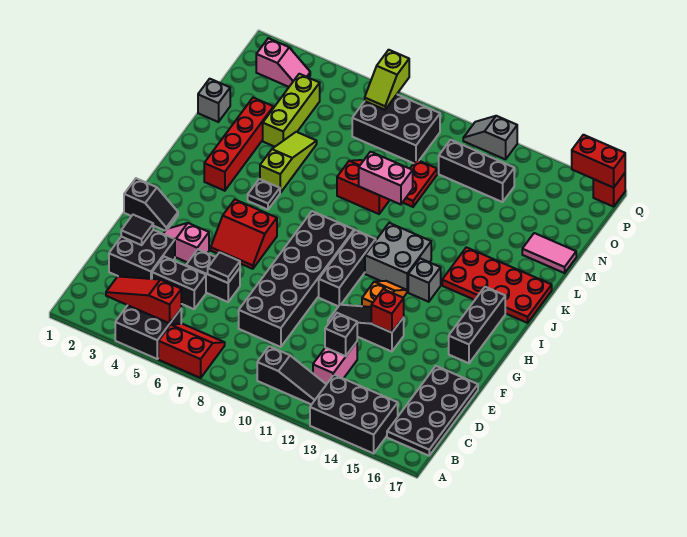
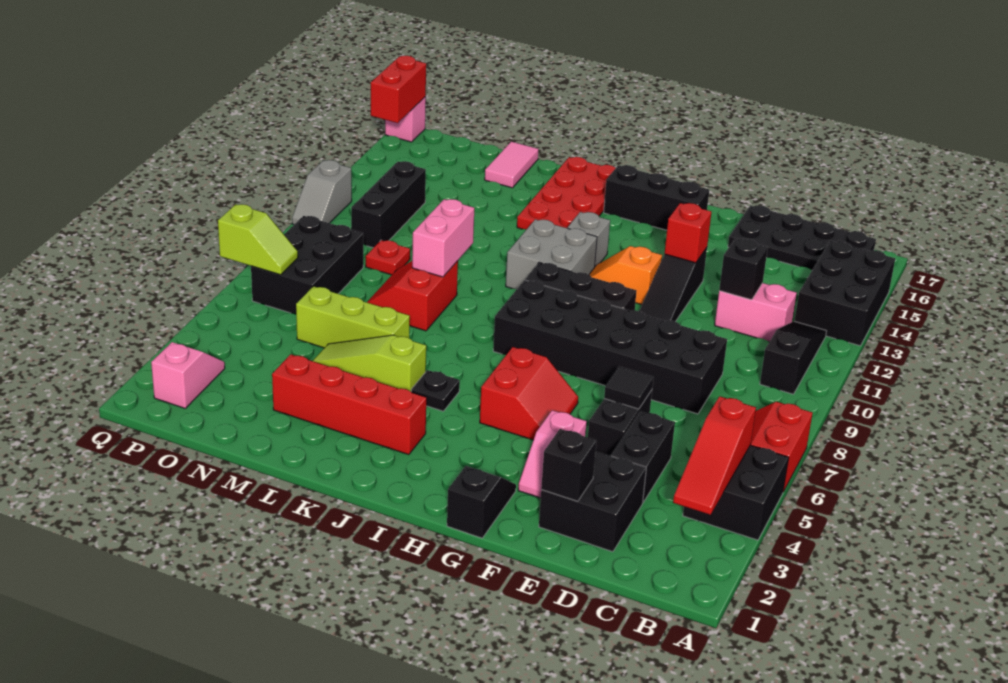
black tile E2 level 2 -> black brick E2 level 2
grey brick M1 level 1 -> none
lime brick M4:O4 level 1 -> lime brick L6:N6 level 1
red plate M10:N10 level 1 -> red plate N10 level 1
red brick Q17 level 1 -> pink brick Q17 level 1

